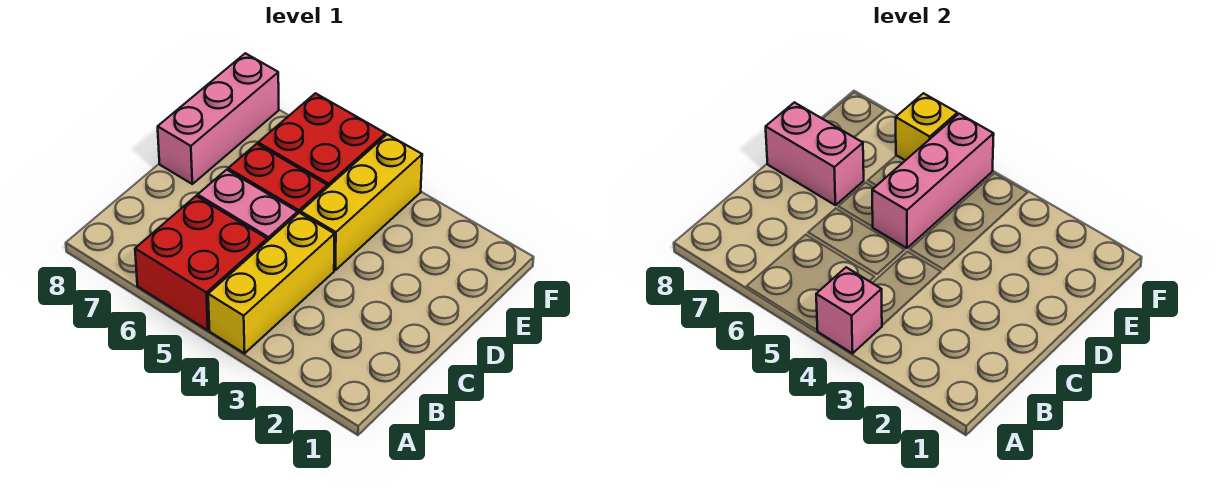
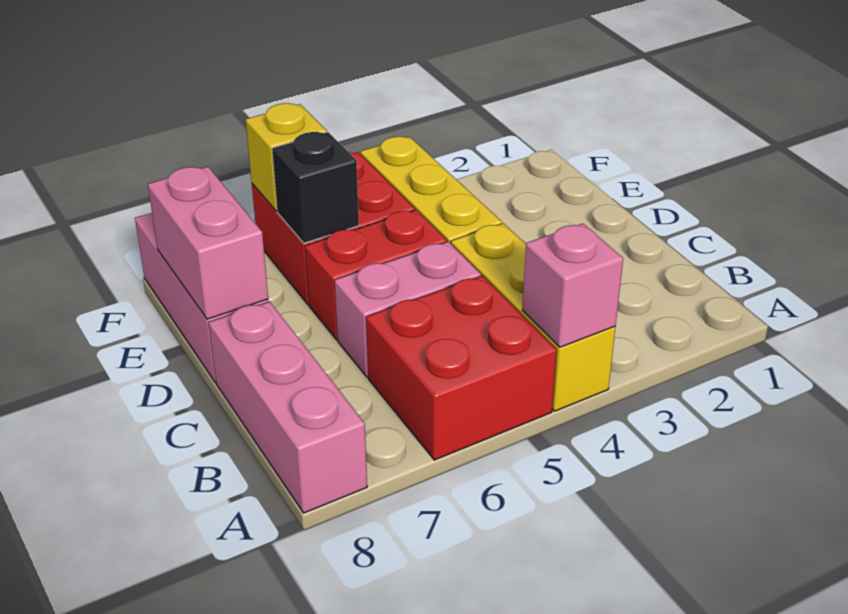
pink brick D5:F5 level 2 -> pink brick A8:C8 level 1
pink brick D7:D8 level 2 -> pink brick D8:E8 level 2
none -> black brick E6 level 2

